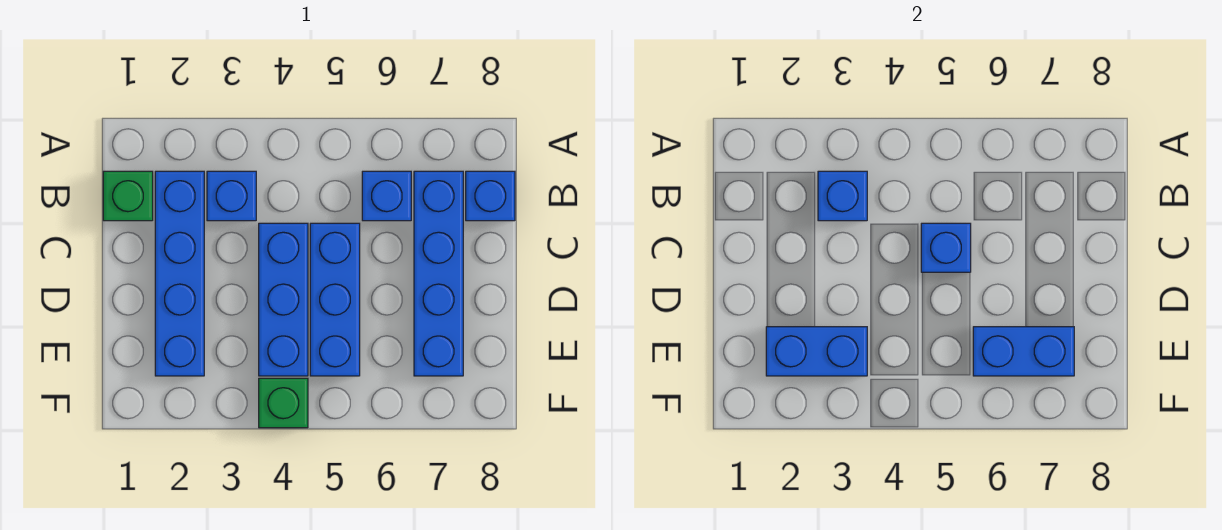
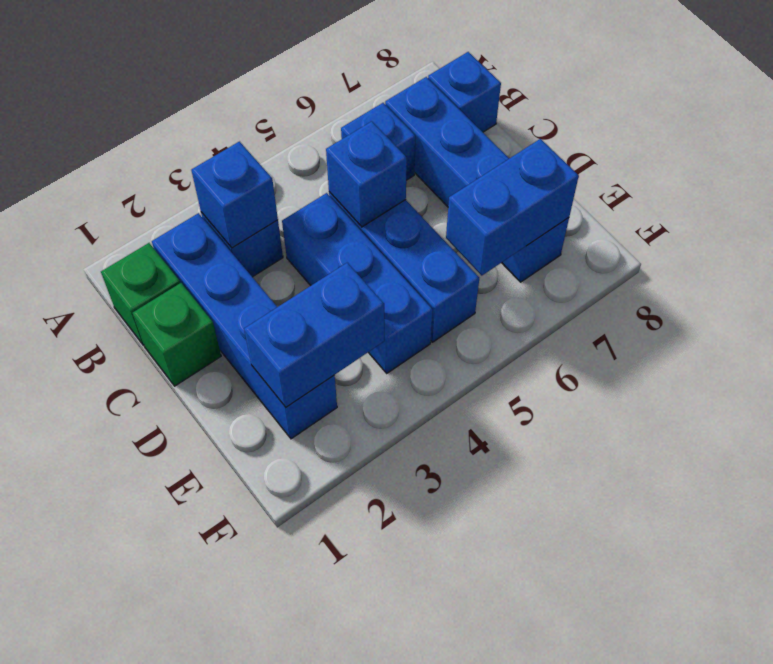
green brick F4 level 1 -> green brick C1 level 1

